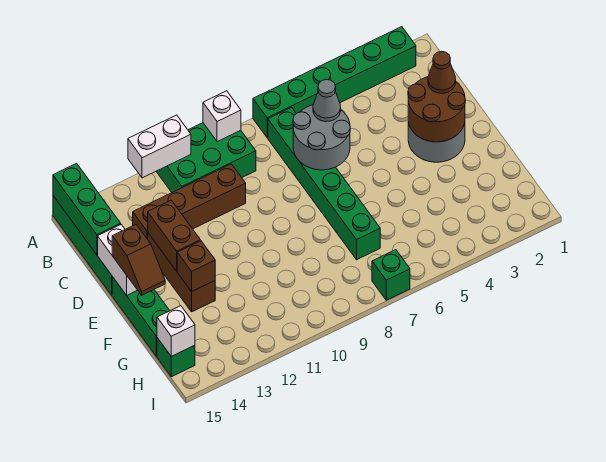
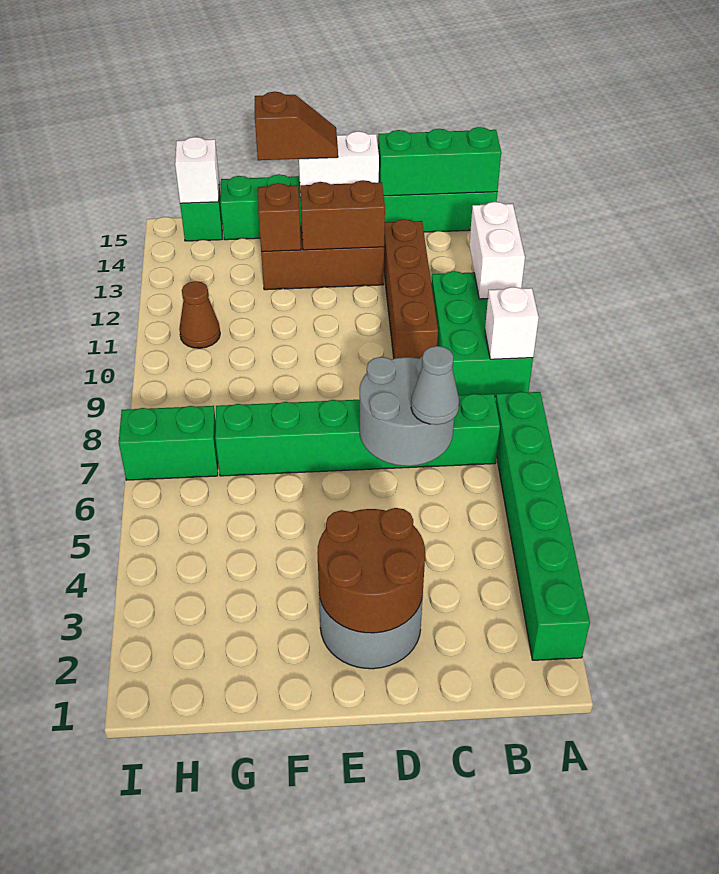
brown cone D2 level 3 -> brown cone H11 level 1
brown slope E15:F15 level 3 top E -> brown slope E15:F15 level 3 top F
green brick I7 level 1 -> green brick H7:I7 level 1

